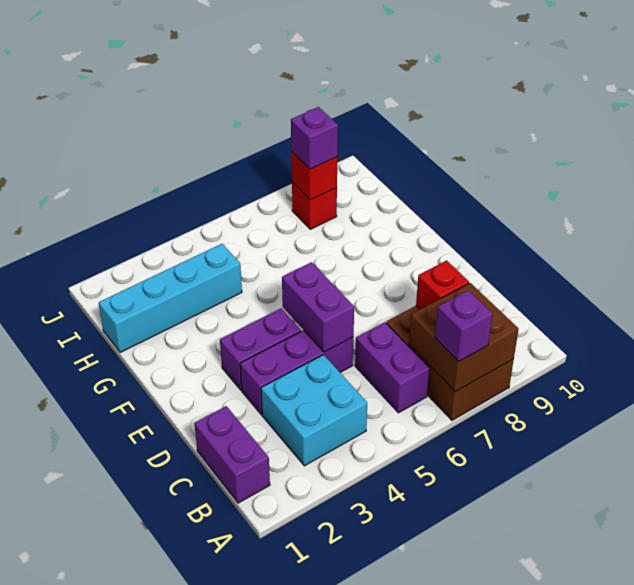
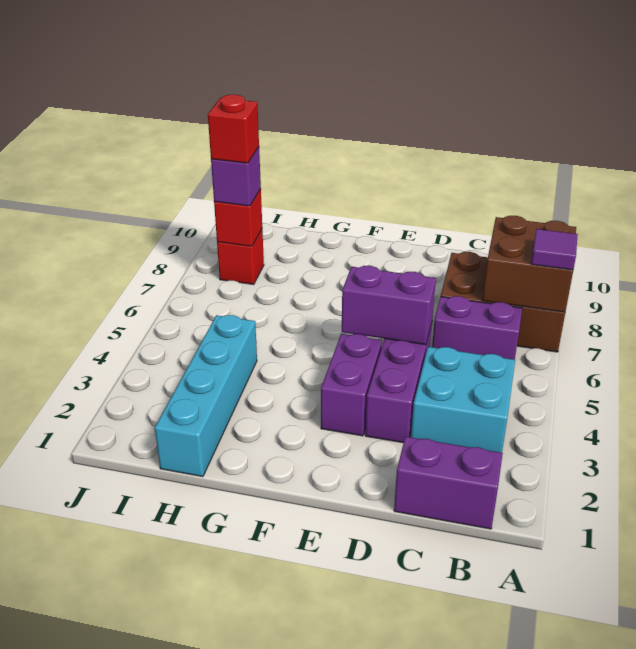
purple brick A7 level 3 -> purple tile A7 level 3
red brick C8 level 2 -> red brick I8 level 4

